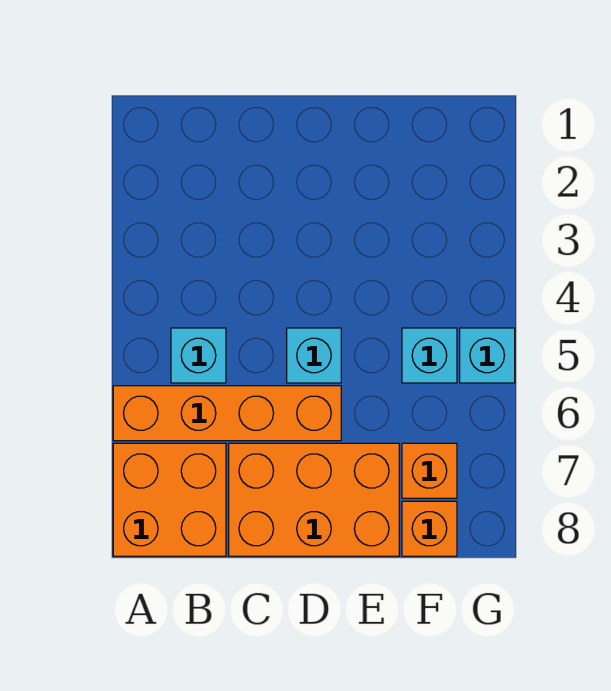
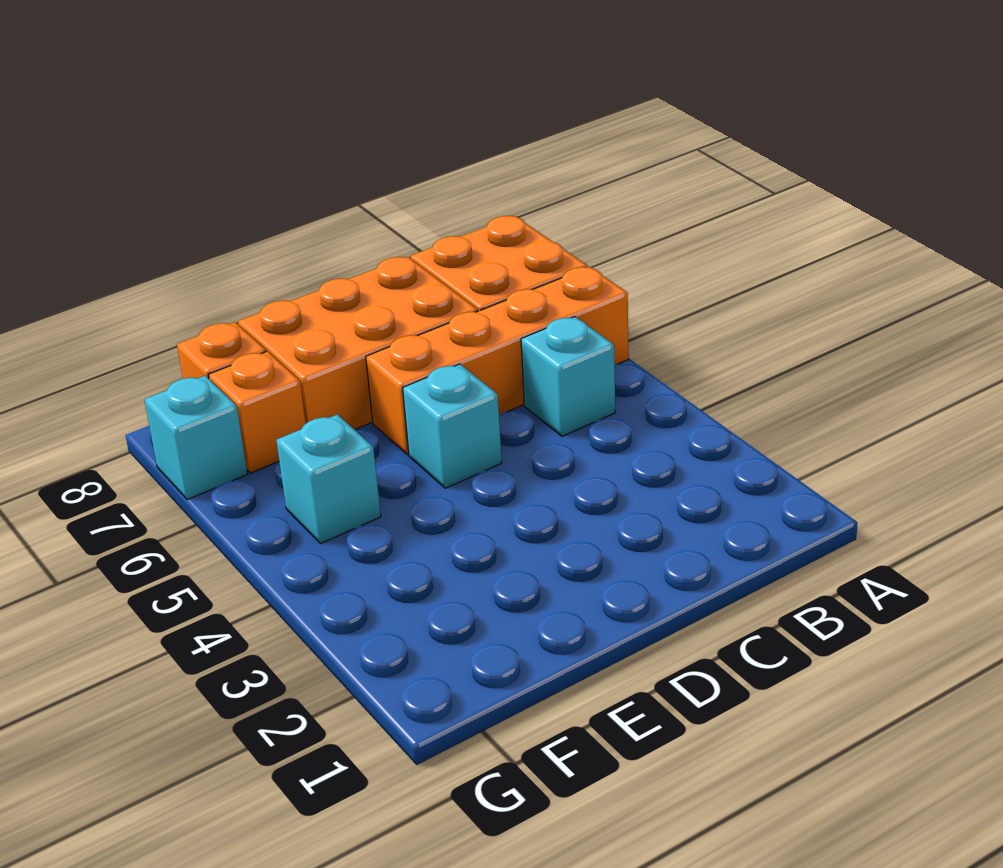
cyan brick G5 level 1 -> cyan brick G7 level 1

